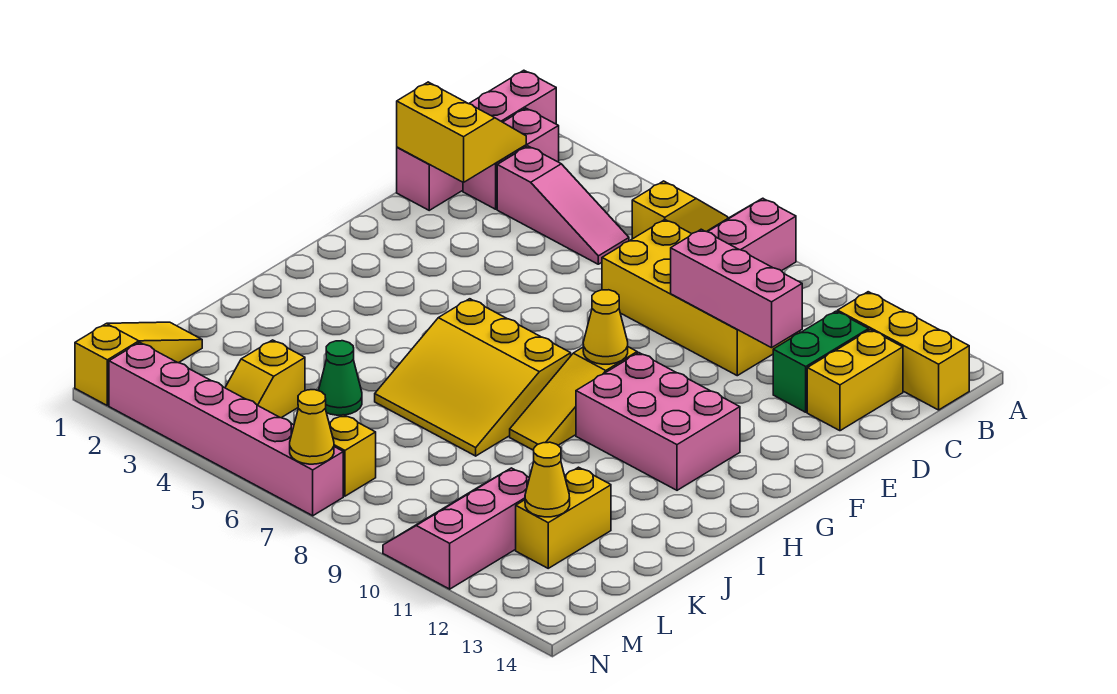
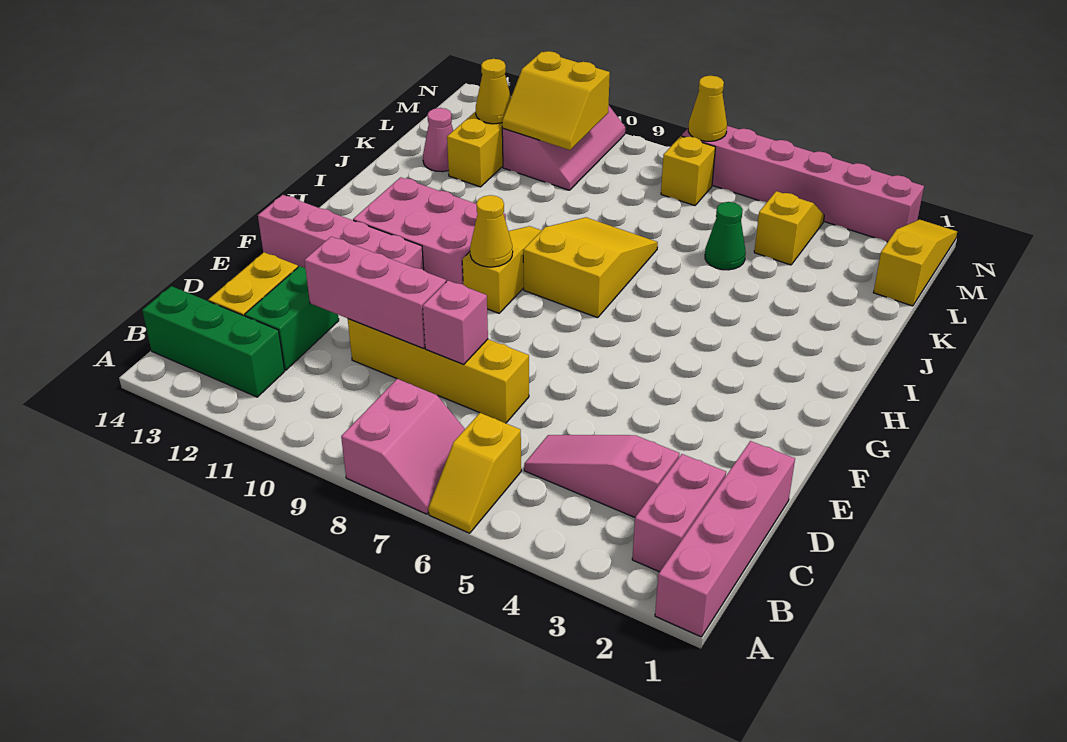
yellow brick B12:B14 level 1 -> green brick B12:B14 level 1
yellow slope C1:D2 level 2 top D -> yellow slope L10:M11 level 2 top M
yellow brick C7:D10 level 1 -> yellow brick D7:D10 level 1
none -> pink brick D8 level 2
none -> pink brick F11:F14 level 1
yellow slope H6:J8 level 1 top H -> yellow slope H7:J8 level 1 top H
none -> pink cone K13 level 1
yellow slope L1:N1 level 1 top N -> yellow slope L1:N1 level 1 top L

